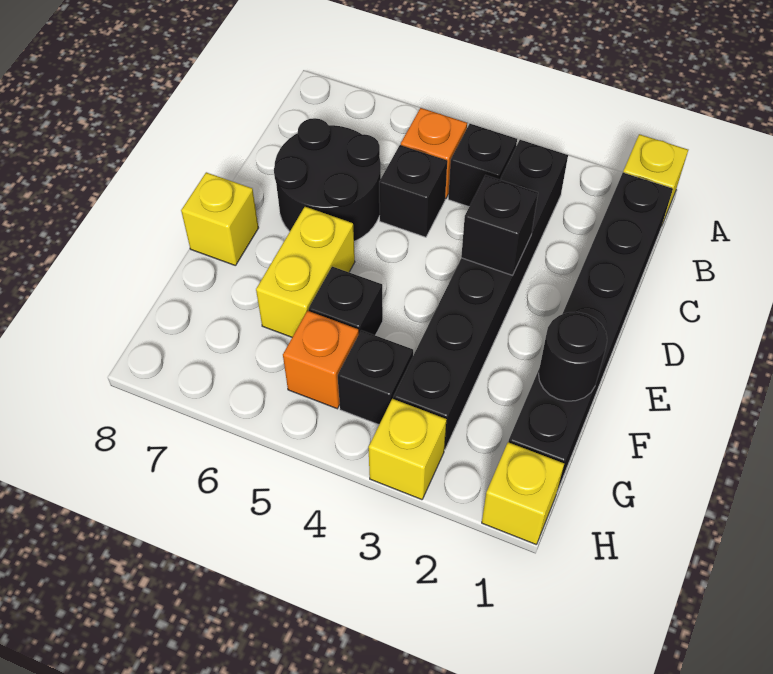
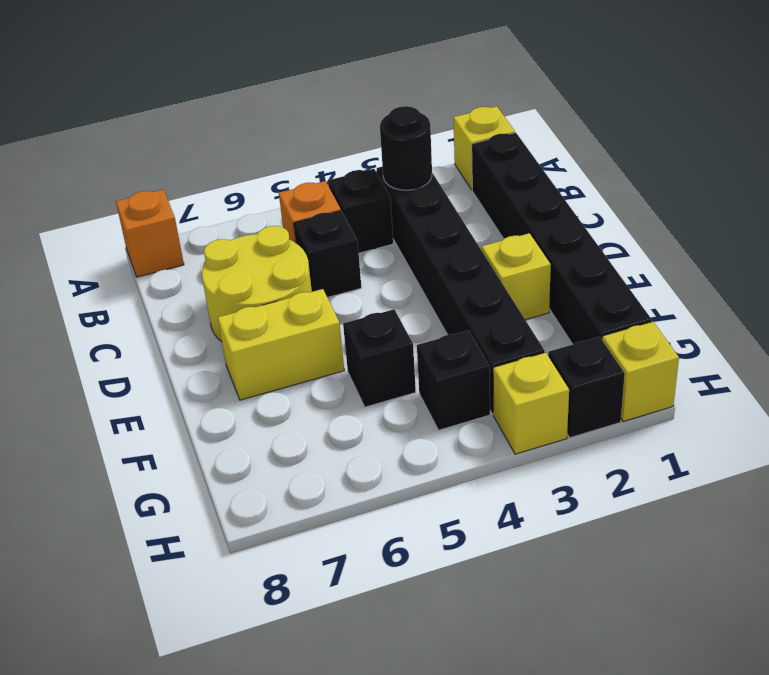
black round brick C6:D7 level 1 -> yellow round brick C6:D7 level 1
black brick D3 level 2 -> black brick H2 level 1
yellow brick E6:F6 level 1 -> yellow brick E6:E7 level 1
yellow brick E8 level 1 -> yellow brick E2 level 1
black round brick F1 level 2 -> black round brick B3 level 2
orange brick G5 level 1 -> orange brick A8 level 1

